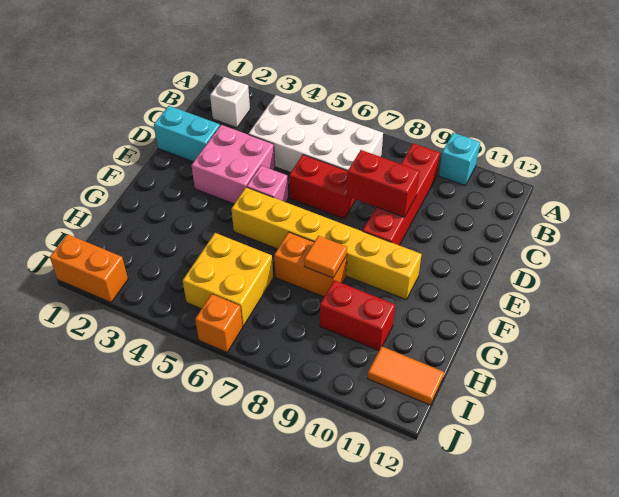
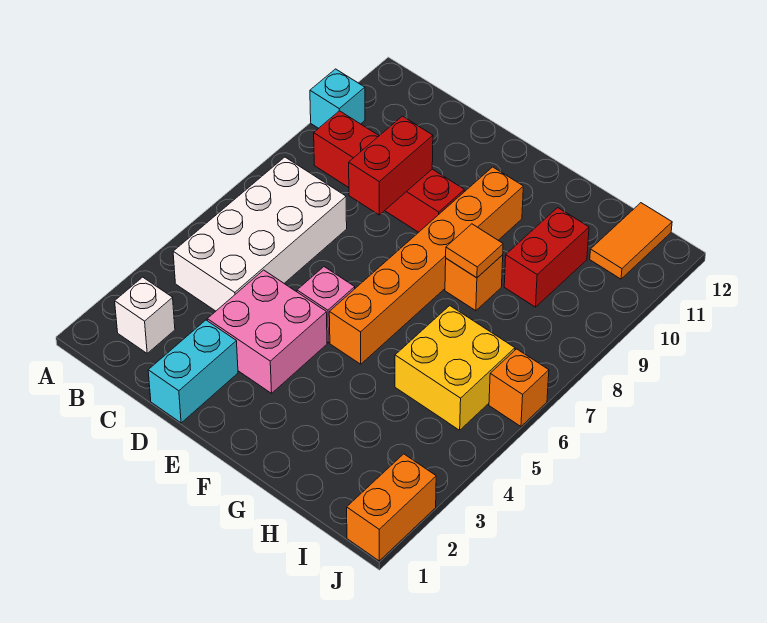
red brick D6:D7 level 1 -> none
yellow brick F5:F10 level 1 -> orange brick F5:F10 level 1
orange brick G7:G8 level 1 -> orange brick G8 level 1

